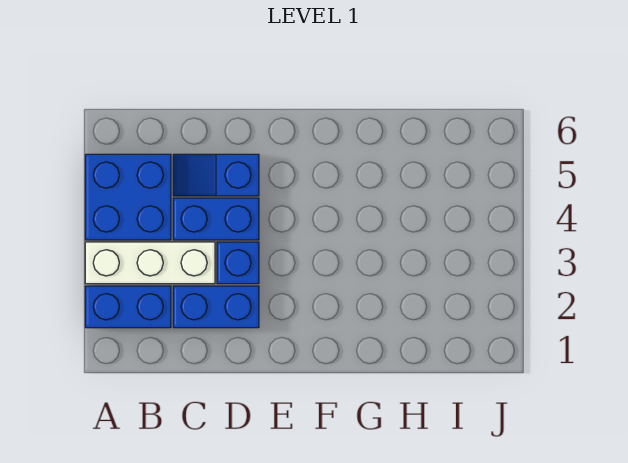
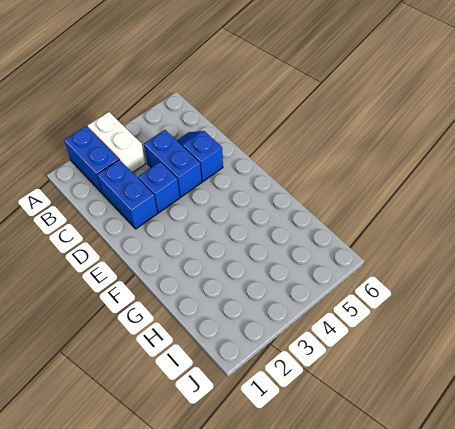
white brick A3:C3 level 1 -> white brick A3:B3 level 1
blue brick A4:B5 level 1 -> none

